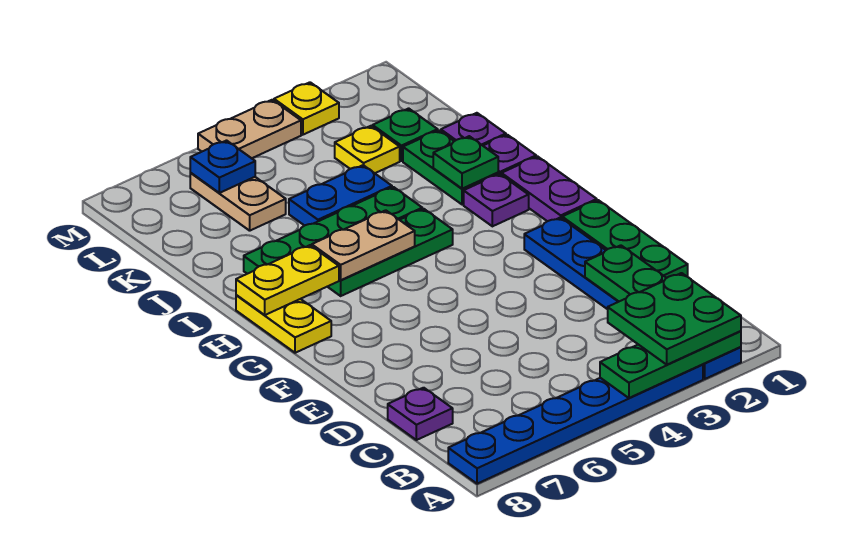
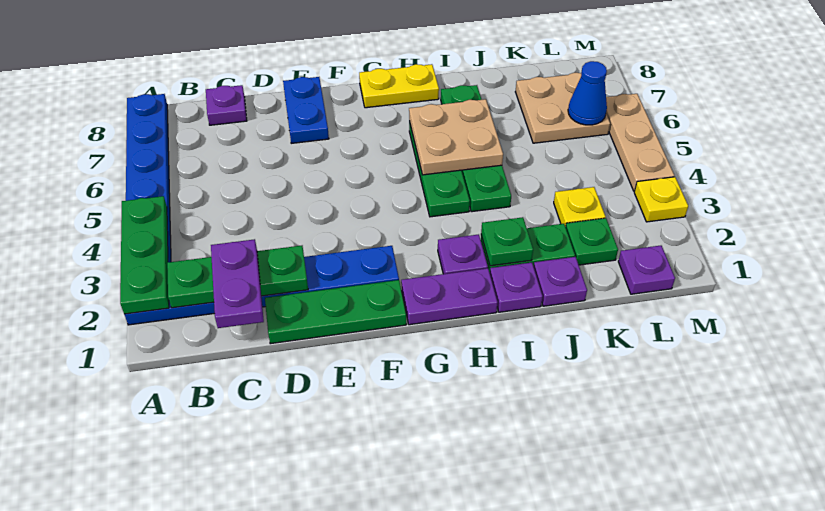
green plate A2:B3 level 3 -> none
none -> purple plate C1:C2 level 3
tan plate H5:H6 level 2 -> tan plate H5:I6 level 2
yellow plate H7:H8 level 2 -> none
blue plate J4:J5 level 1 -> blue plate E7:E8 level 1
tan plate K6:L6 level 1 -> tan plate K6:L7 level 1
none -> purple plate L1 level 1
blue plate L6 level 2 -> blue cone L6 level 2
tan plate M4:M5 level 1 -> tan plate M4:M6 level 1

